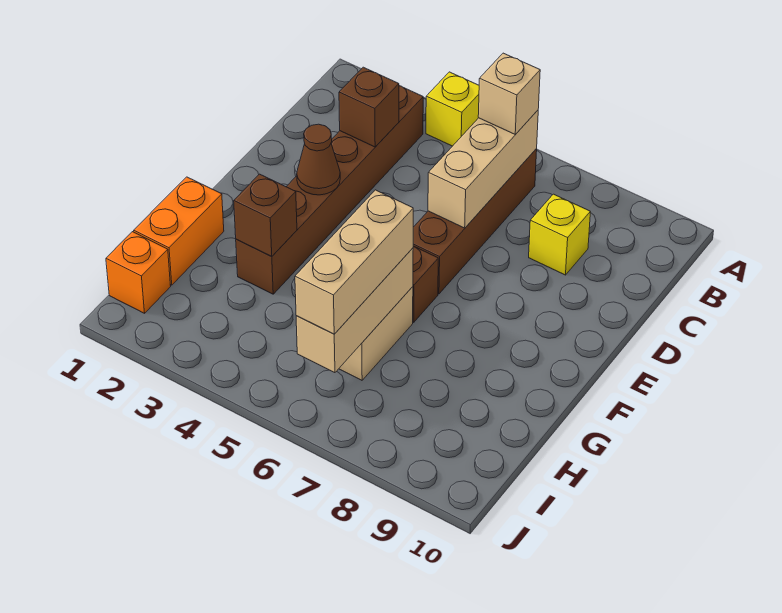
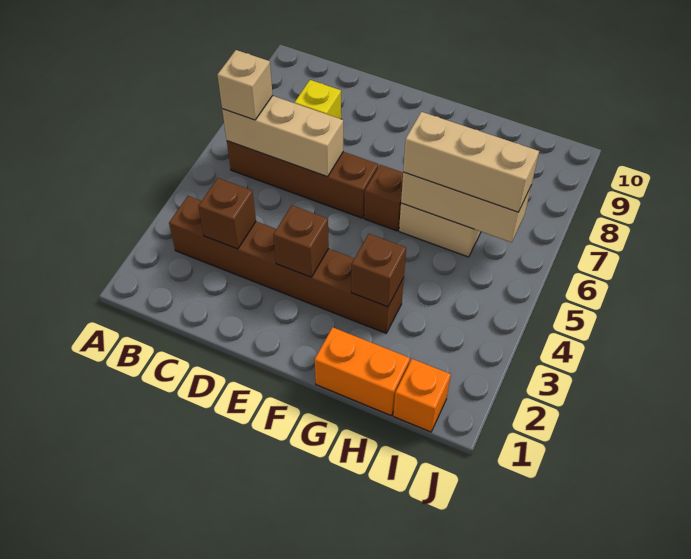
yellow brick A4 level 1 -> none
brown cone E3 level 2 -> brown brick E3 level 2

